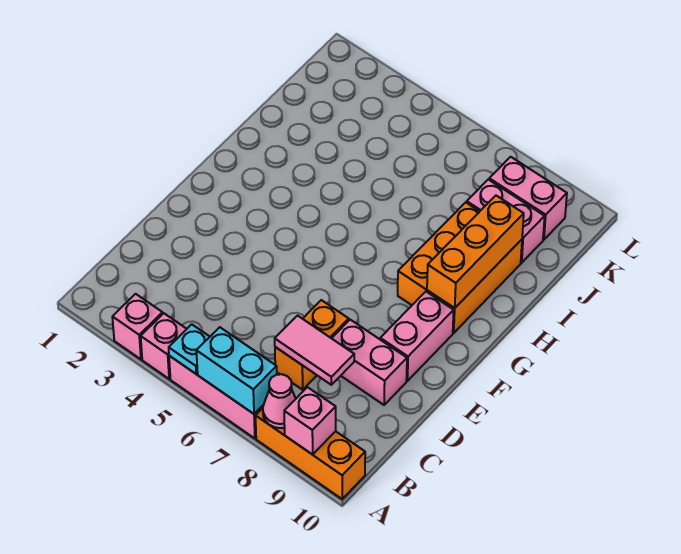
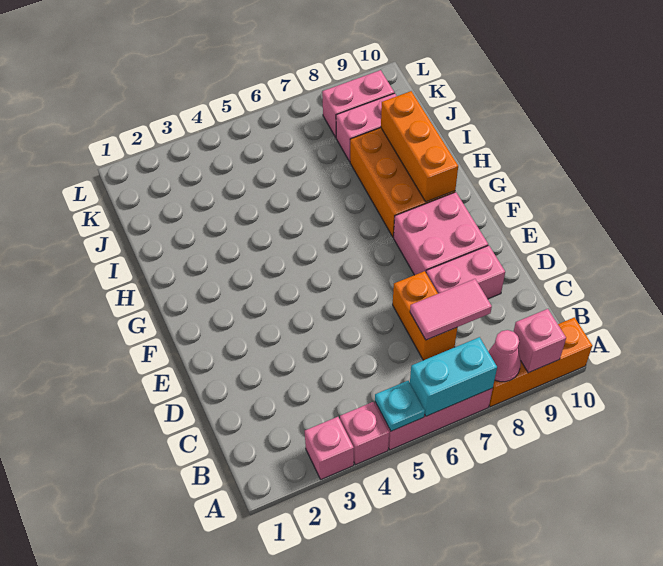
pink brick E9:F9 level 1 -> pink brick E8:F9 level 1

